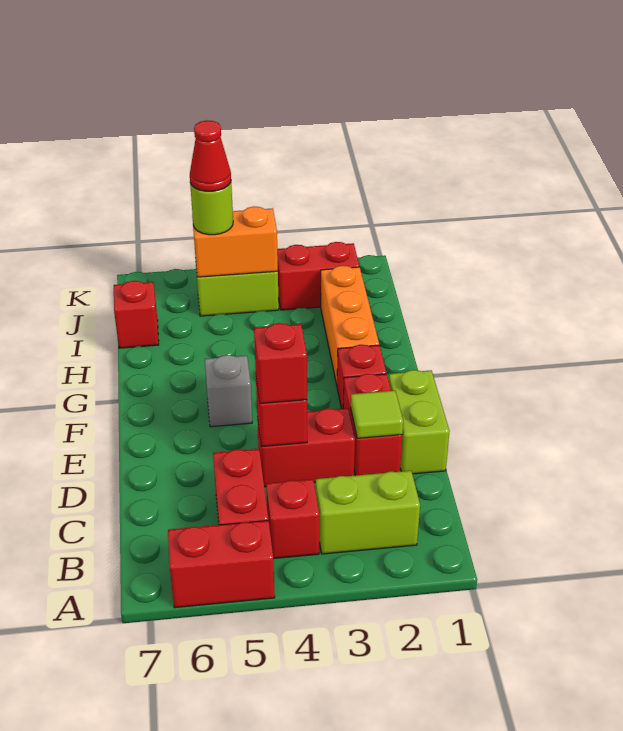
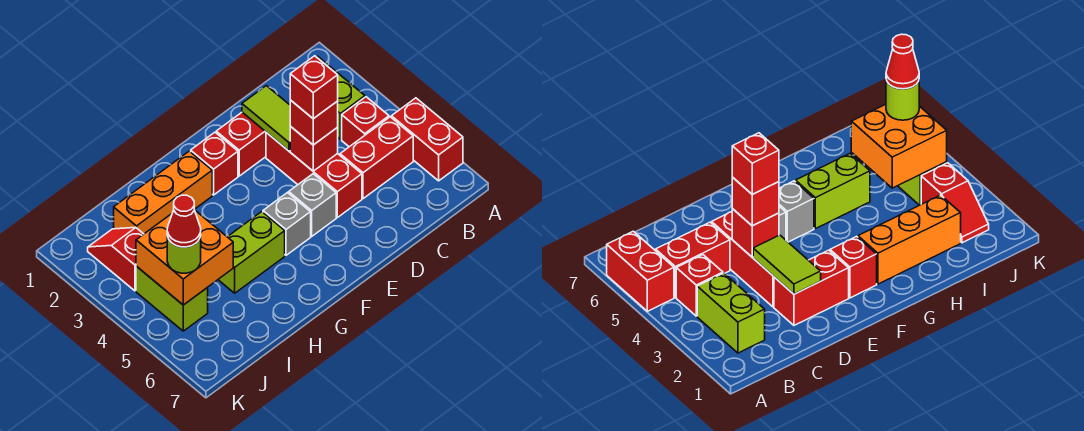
lime brick D1:E1 level 1 -> lime brick G5:H5 level 1
lime tile D2 level 2 -> lime tile D2:D3 level 2
red brick D3:D4 level 1 -> red brick D3:D5 level 1
none -> grey brick E5 level 1
red brick I7 level 1 -> red brick D4 level 4
red brick J2:J3 level 1 -> red slope J2:J3 level 1 top 3
orange brick J4:J5 level 2 -> orange brick I4:J5 level 2

